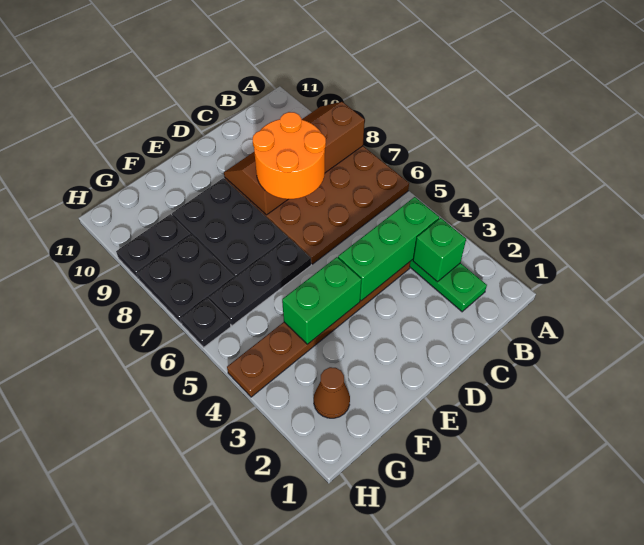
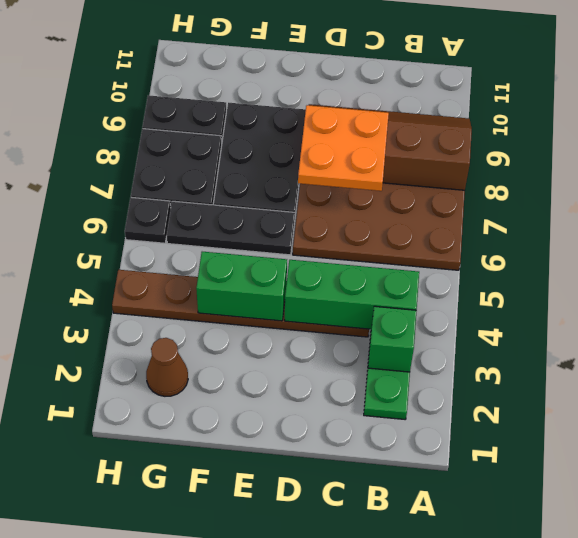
orange round brick C7:D8 level 3 -> orange plate C7:D8 level 3

